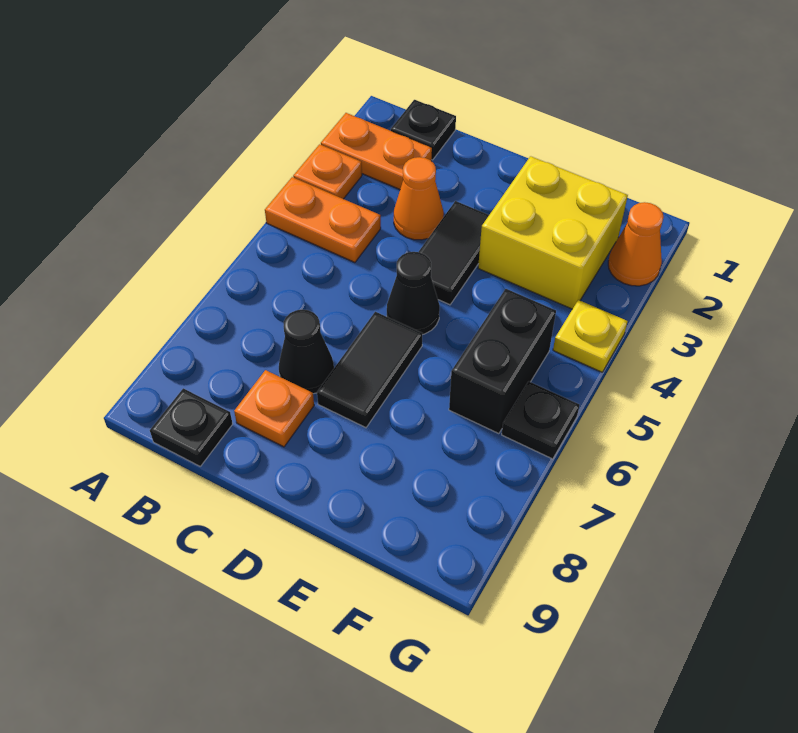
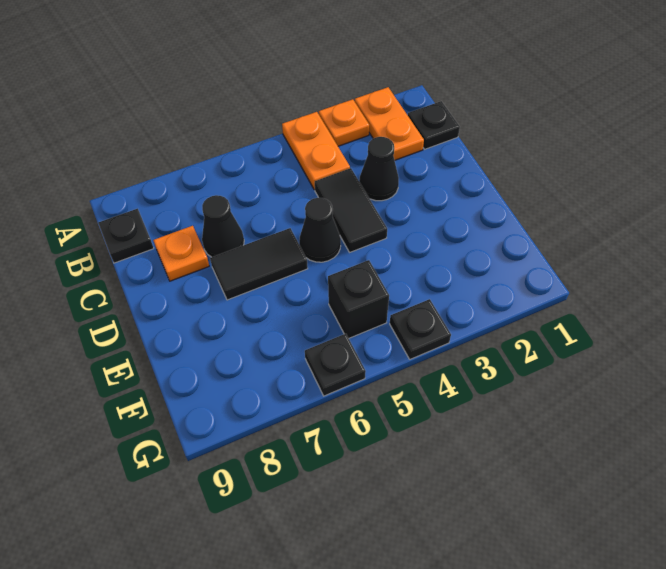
orange cone C3 level 1 -> black cone C3 level 1
black tile D3:D4 level 1 -> black tile C4:D4 level 1
yellow brick E2:F3 level 1 -> none
black brick F5:F6 level 1 -> black brick F5 level 1
orange cone G2 level 1 -> none
yellow plate G4 level 1 -> black plate G4 level 1

